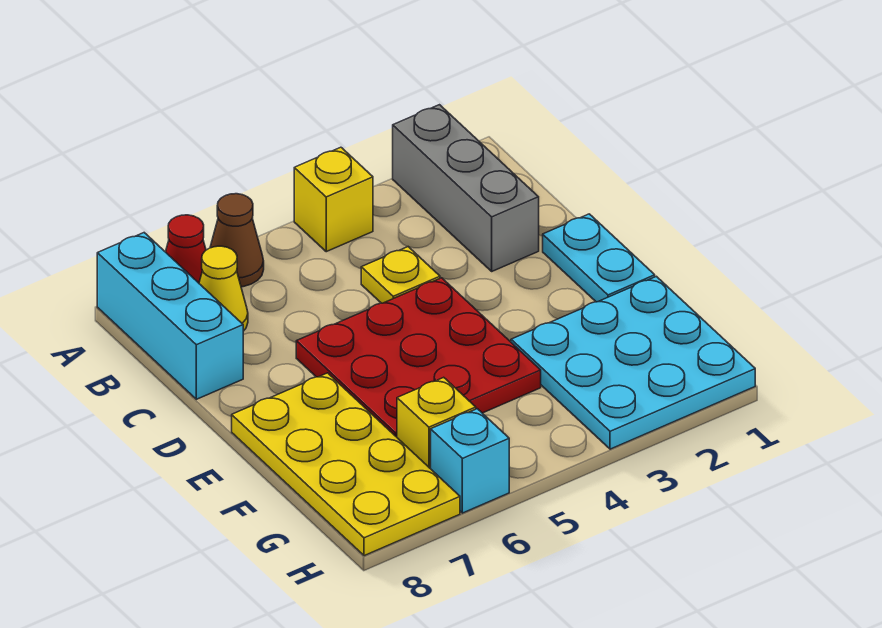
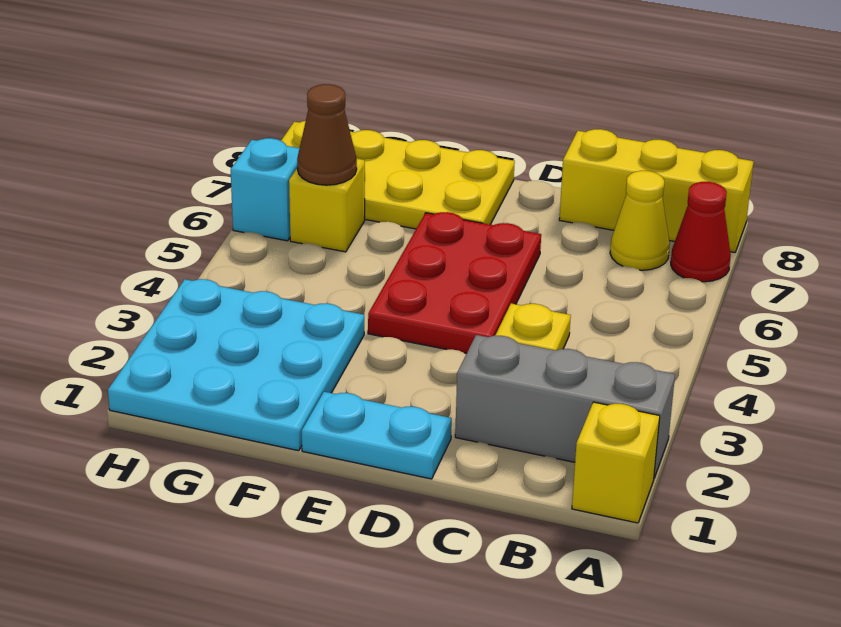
yellow brick A4 level 1 -> yellow brick A1 level 1
brown cone A6 level 1 -> brown cone G6 level 2
cyan brick A8:C8 level 1 -> yellow brick A8:C8 level 1
red plate D4:F6 level 1 -> red plate D4:E6 level 1

